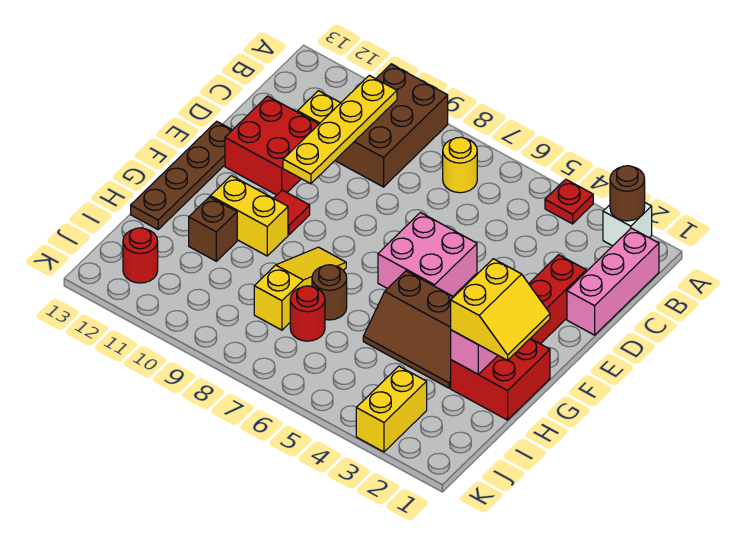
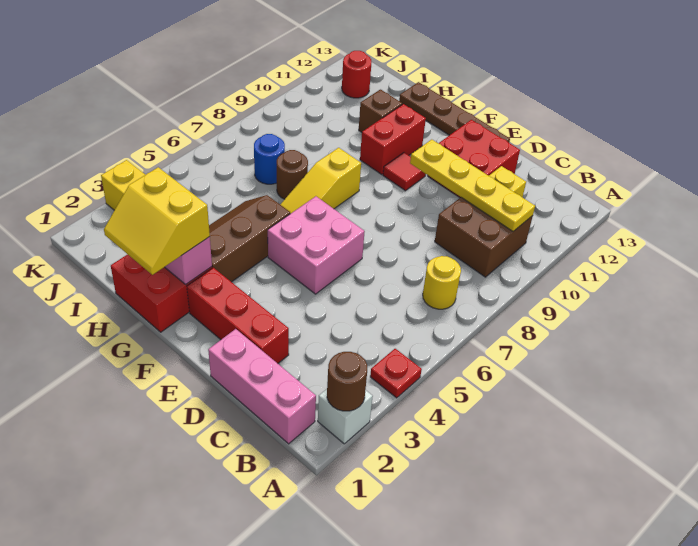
brown brick A9:C10 level 1 -> brown brick B9:C10 level 1
yellow slope G8:I8 level 1 top I -> yellow slope G6:G8 level 1 top 8
yellow brick G10:G11 level 1 -> red brick G10:G11 level 1
red round brick I7 level 1 -> blue round brick I7 level 1

